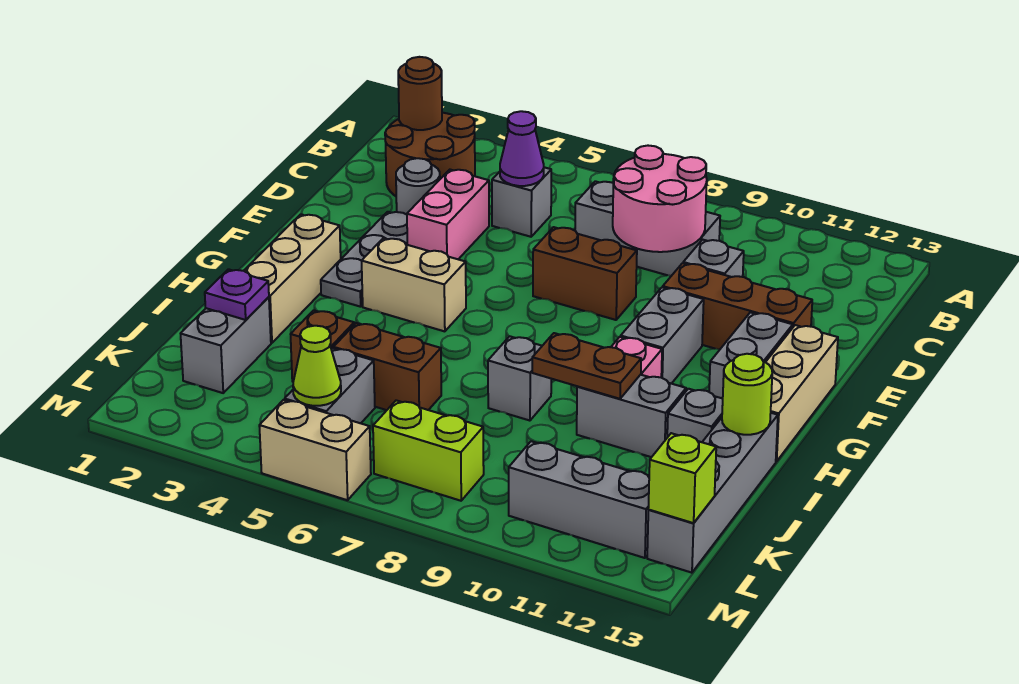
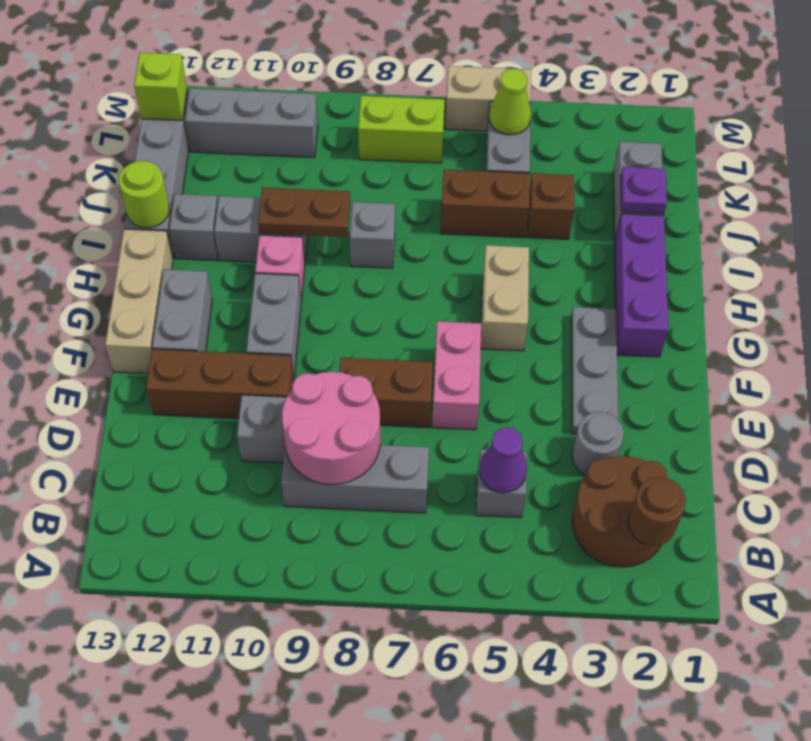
pink brick D4:E4 level 1 -> pink brick E6:F6 level 1
tan brick G2:I2 level 1 -> purple brick G2:I2 level 1
tan brick G4:G5 level 1 -> tan brick G5:H5 level 1

